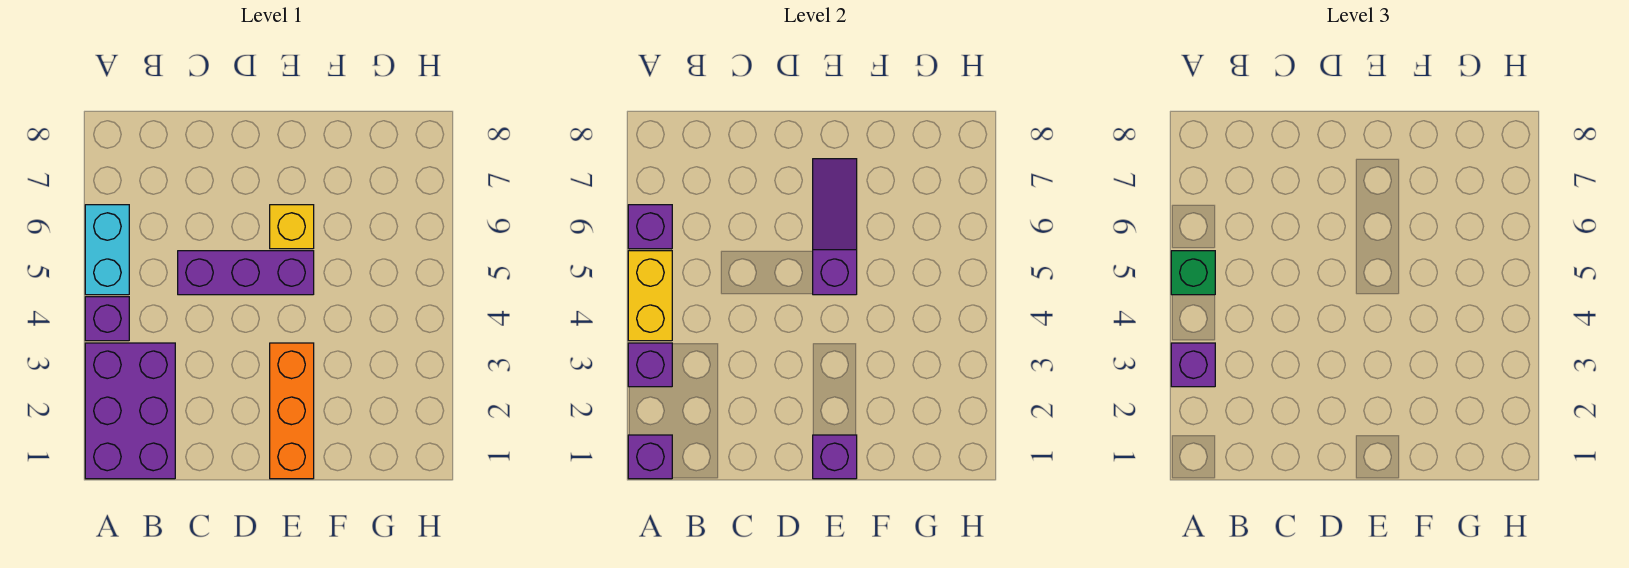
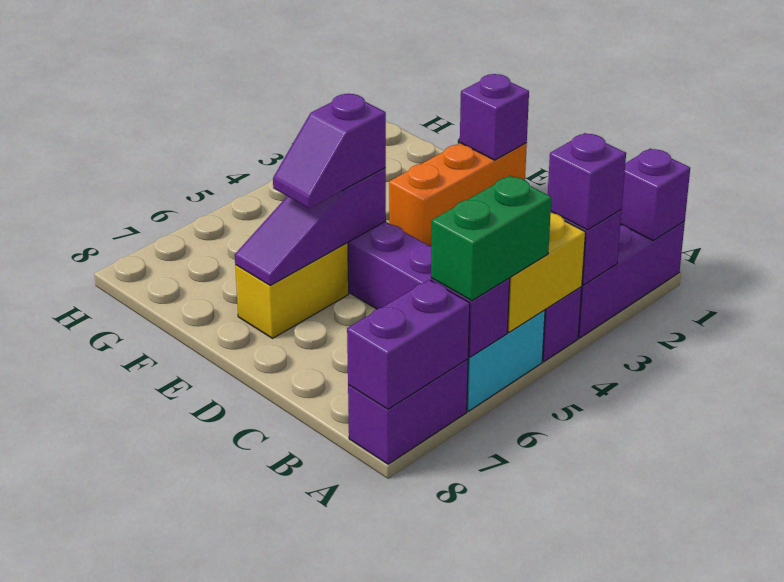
green brick A5 level 3 -> green brick A5:A6 level 3
none -> purple brick A7:A8 level 1
none -> purple brick A7:A8 level 2
none -> purple slope E5:E6 level 3 top 5
yellow brick E6 level 1 -> yellow brick E6:E7 level 1

